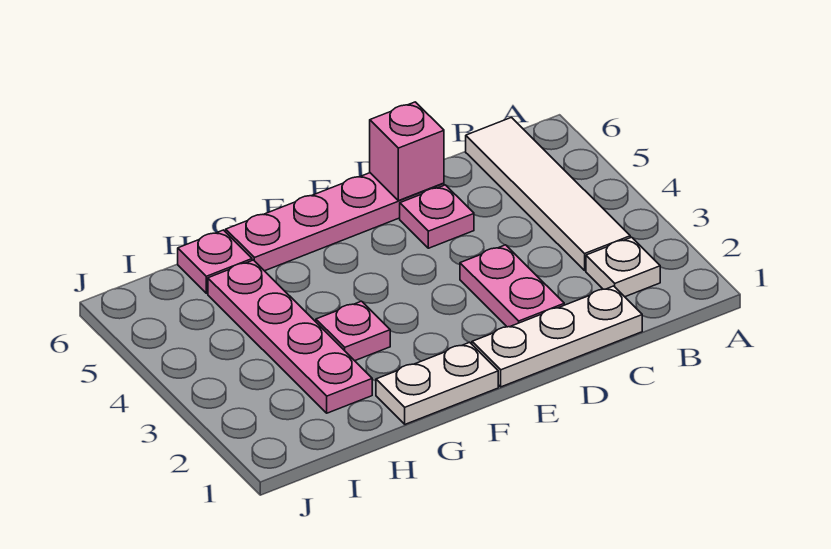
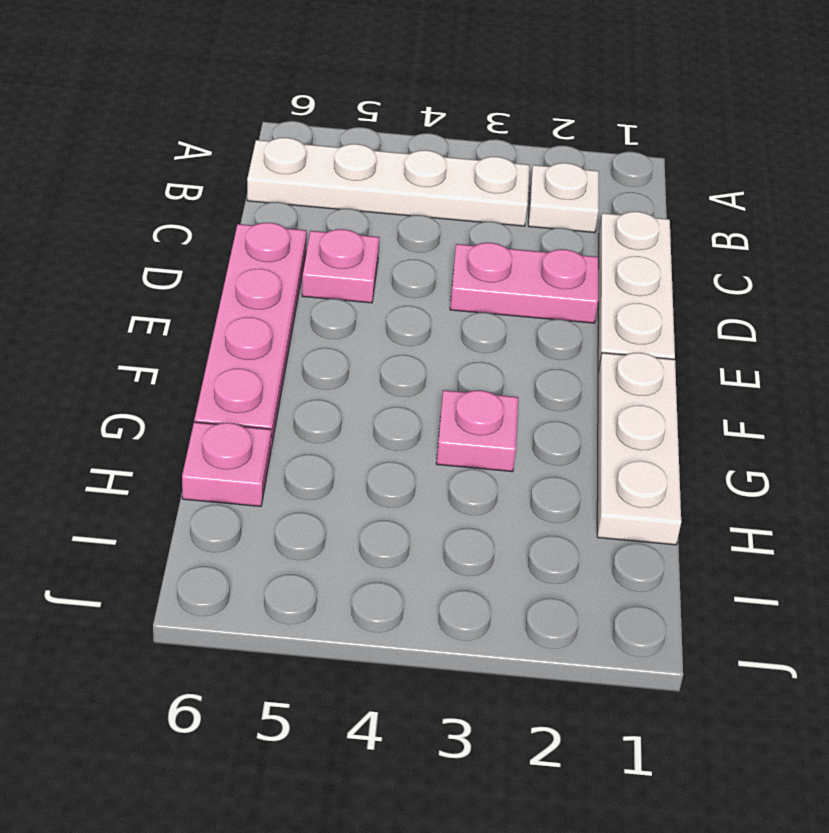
white tile B3:B6 level 1 -> white plate B3:B6 level 1
pink brick D6 level 2 -> none
white plate F1:G1 level 1 -> white plate F1:H1 level 1
pink plate H2:H5 level 1 -> none

